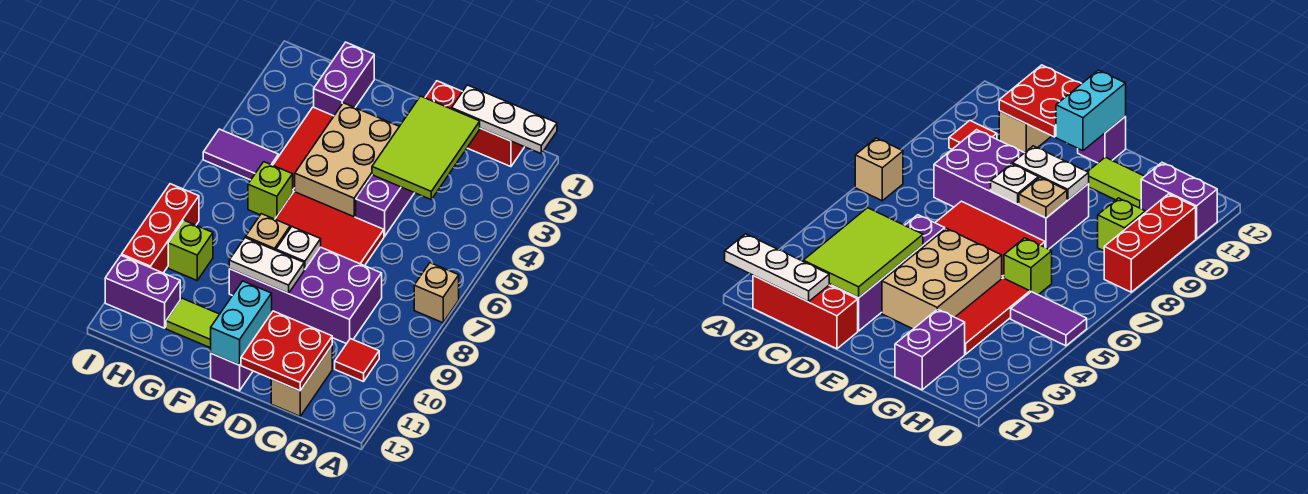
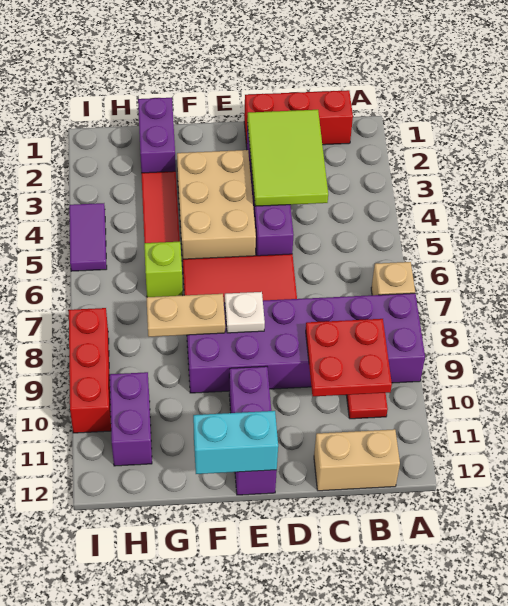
white plate A1:C1 level 2 -> none
purple brick C8:F9 level 1 -> purple brick A8:F9 level 1
tan brick C11:C12 level 1 -> tan brick B12:C12 level 1
red plate C11:D12 level 2 -> red plate B9:C10 level 2
white plate E9:F9 level 2 -> none
cyan brick E11:E12 level 2 -> cyan brick E12:F12 level 2
purple brick E12 level 1 -> purple brick E10:E12 level 1
tan plate F8 level 2 -> tan plate F8:G8 level 2
lime tile F11:G11 level 1 -> none
purple tile H5:I5 level 1 -> purple tile I4:I5 level 1
lime brick H9 level 1 -> none
purple brick H11:I11 level 1 -> purple brick H10:H11 level 1

